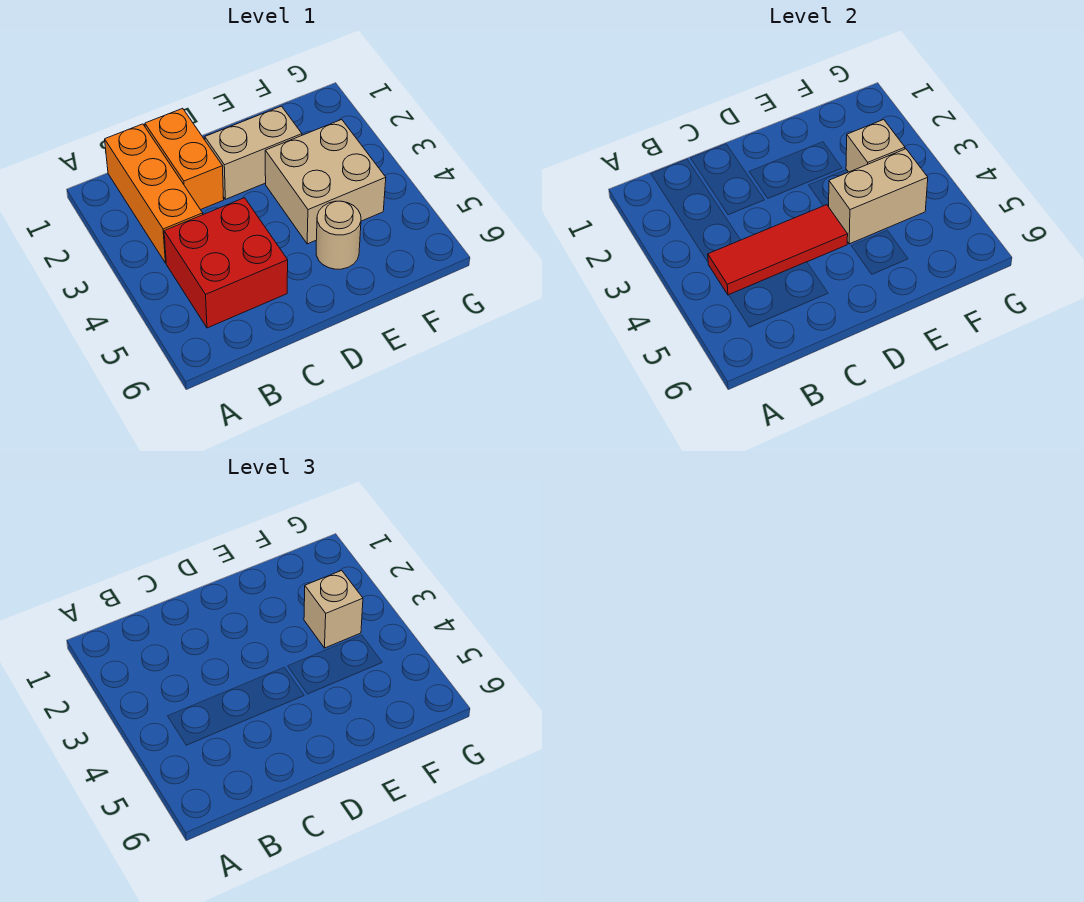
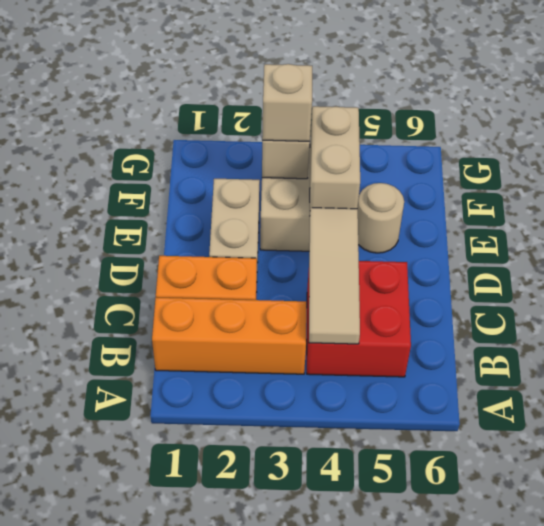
red tile B4:D4 level 2 -> tan tile B4:D4 level 2

